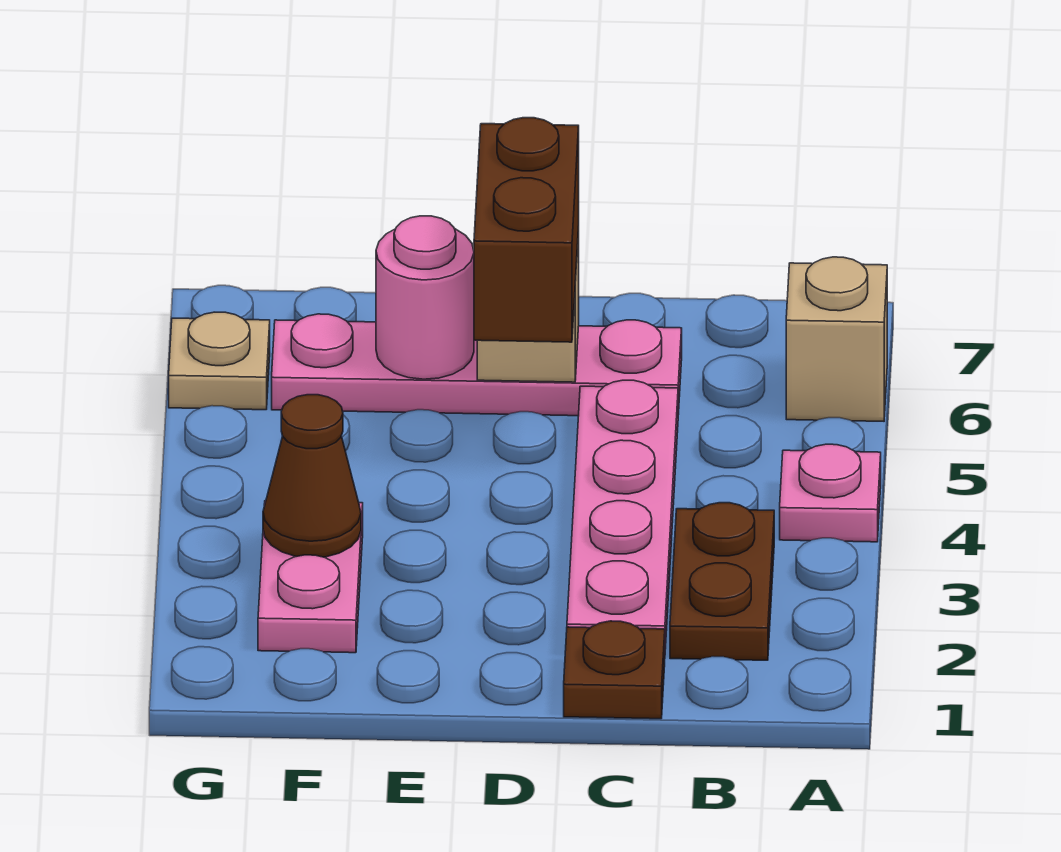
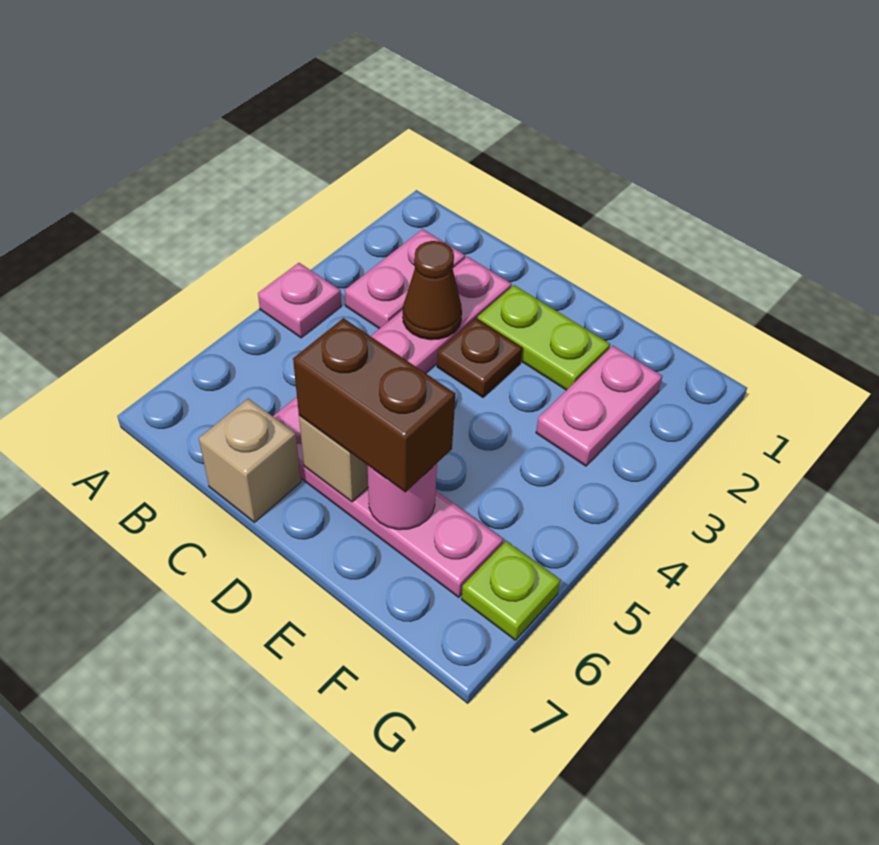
tan brick A6 level 1 -> tan brick C7 level 1
brown plate B2:B3 level 1 -> pink plate B2:B3 level 1
brown plate C1 level 1 -> brown plate D3 level 1
none -> lime plate D2:E2 level 1
brown brick D5:D6 level 3 -> brown brick D6:E6 level 3
brown cone F3 level 2 -> brown cone C3 level 2
tan plate G6 level 1 -> lime plate G6 level 1

